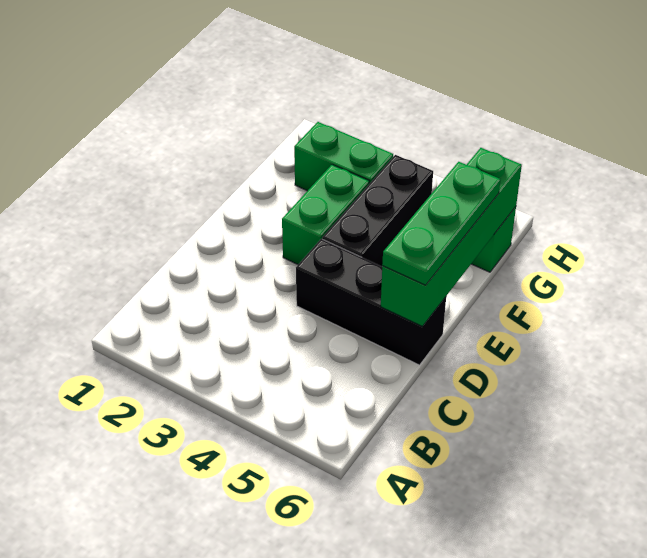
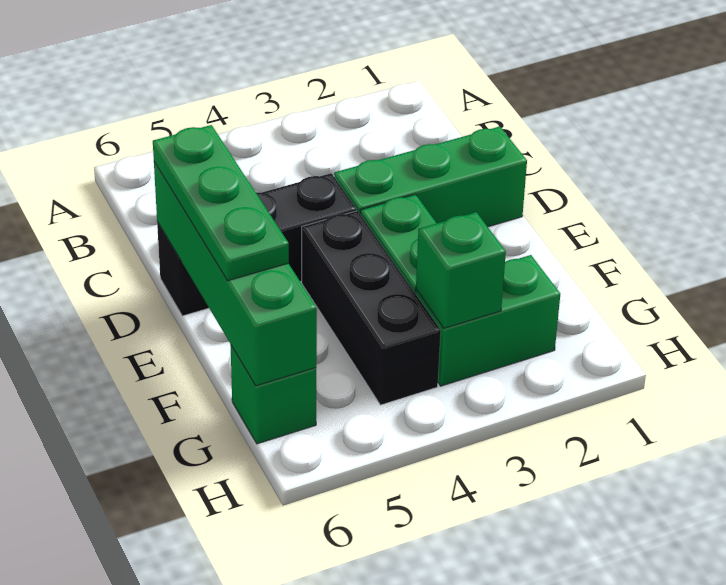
none -> green brick D1:D3 level 1
none -> green brick G3 level 2

